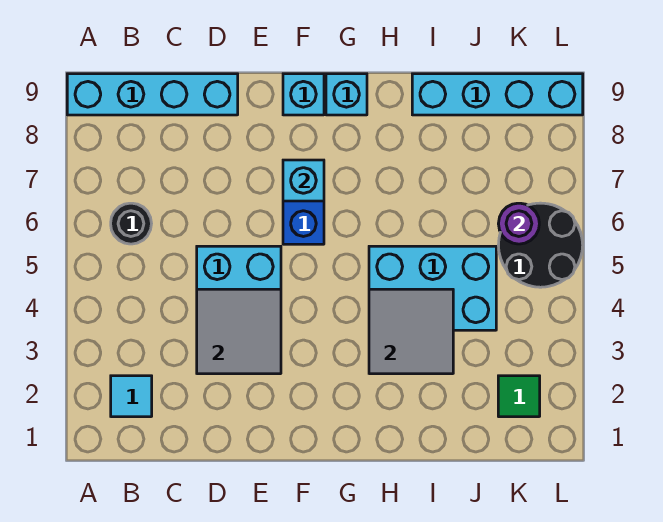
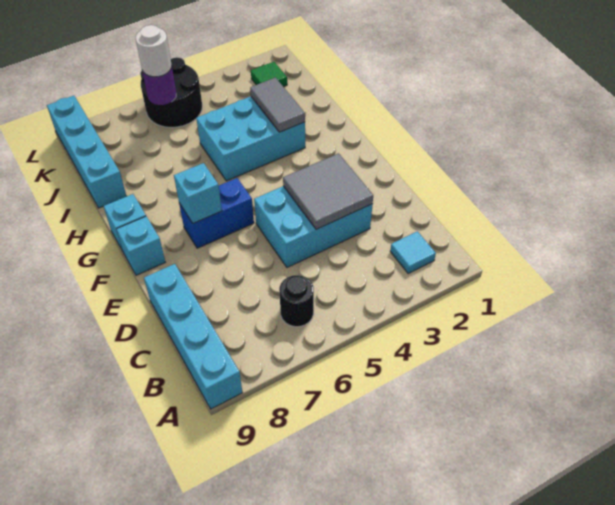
grey tile H3:I4 level 2 -> grey tile H3:I3 level 2
cyan brick H4:J5 level 1 -> cyan brick H3:I5 level 1
none -> white round brick K6 level 3

